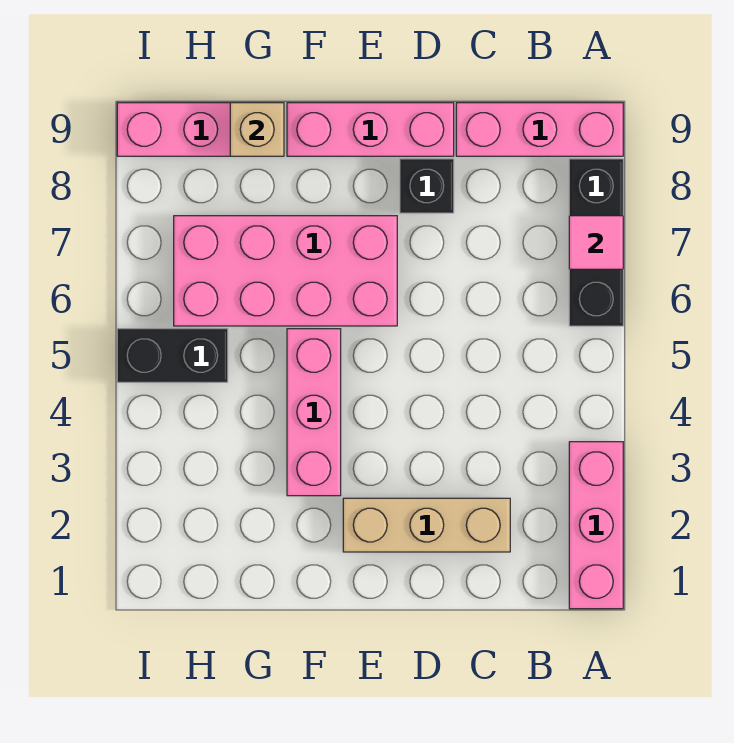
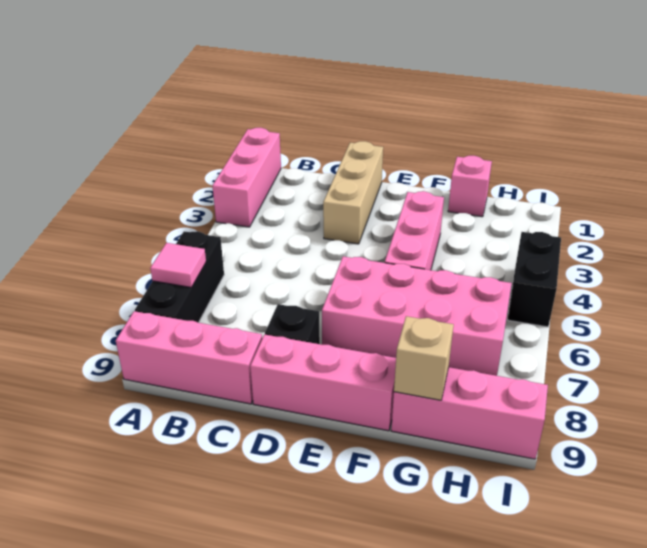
tan brick C2:E2 level 1 -> tan brick D1:D3 level 1
none -> pink brick G1 level 1
black brick H5:I5 level 1 -> black brick I4:I5 level 1

